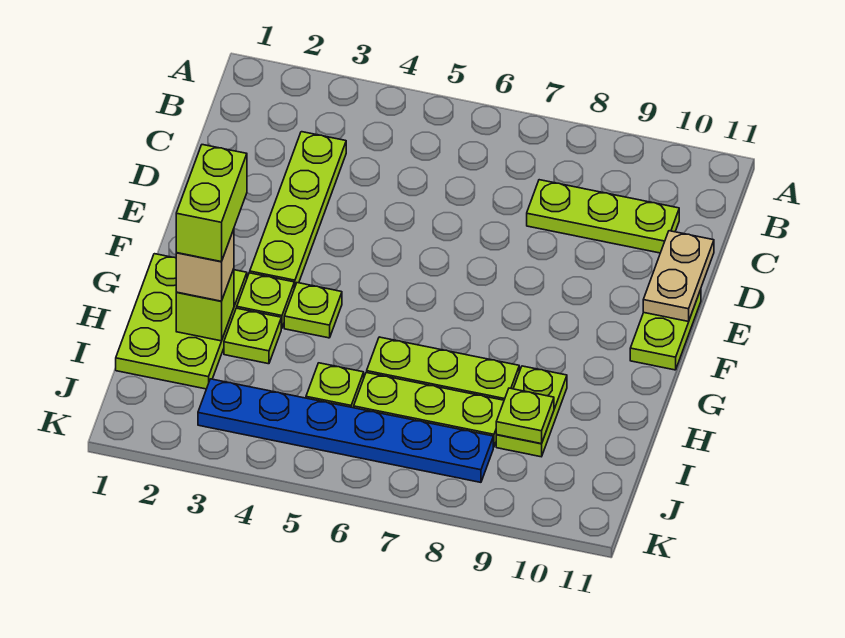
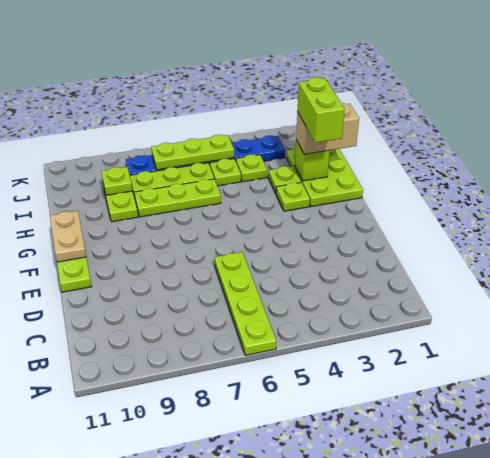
lime plate C3:F3 level 1 -> lime plate A6:D6 level 1
lime plate C8:C10 level 1 -> lime plate J5:J7 level 2
tan plate D11:E11 level 2 -> tan plate F11:G11 level 2
lime plate G4 level 1 -> lime plate I4 level 1
tan brick H2 level 3 -> tan brick H1:H2 level 3

